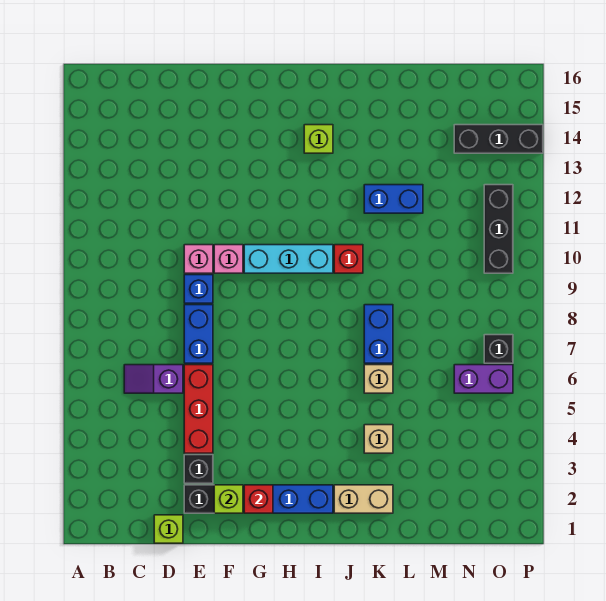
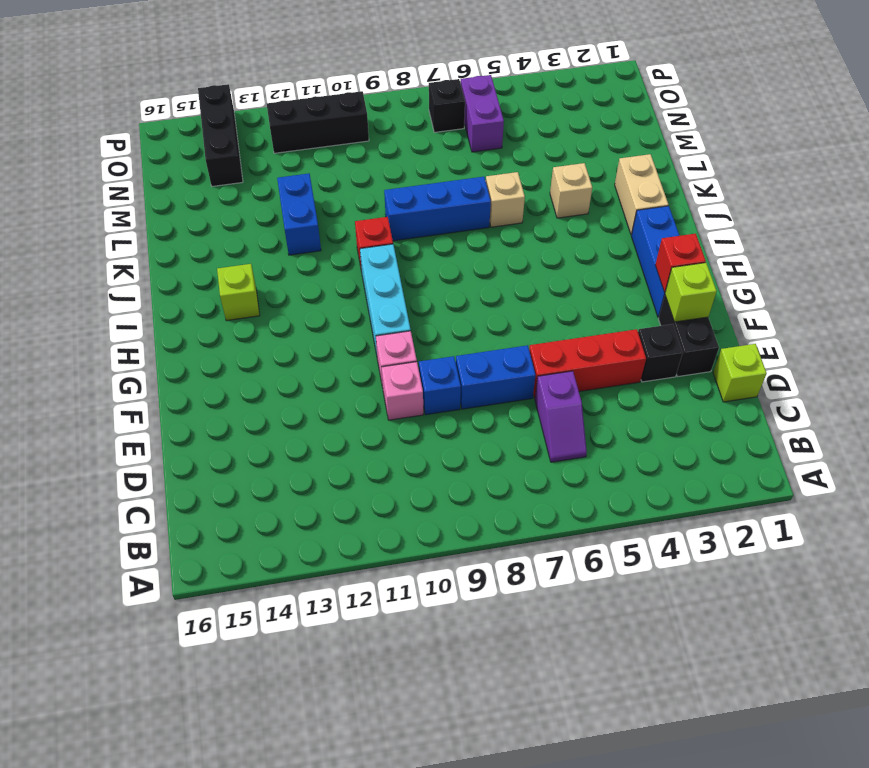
blue brick K7:K8 level 1 -> blue brick K7:K9 level 1

